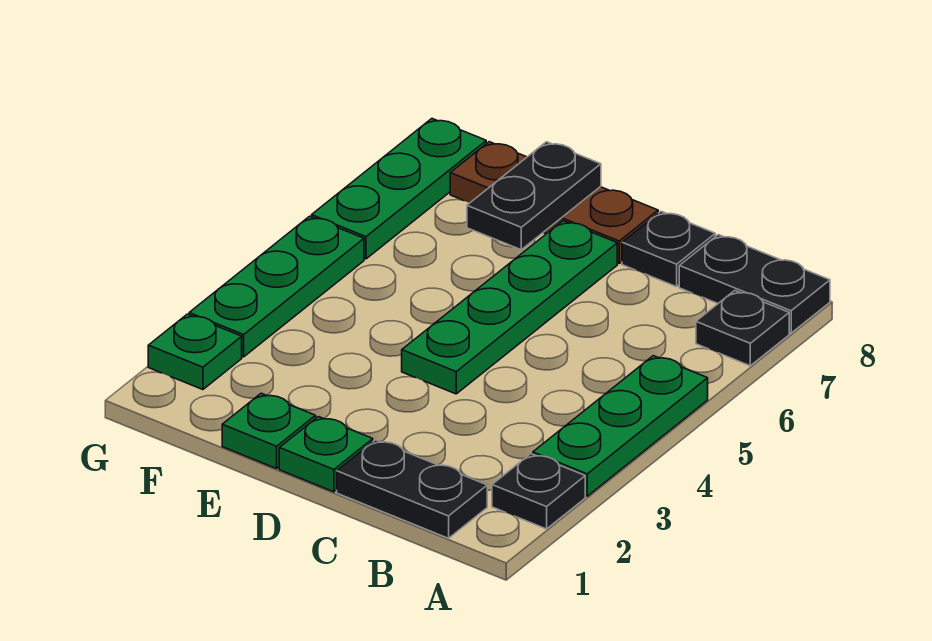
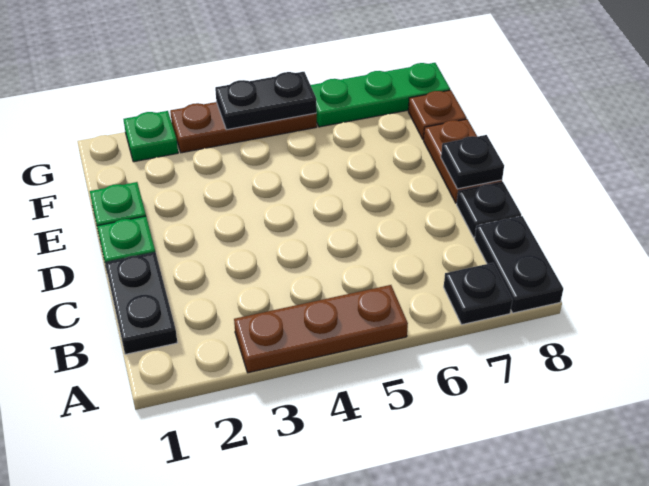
black plate A2 level 1 -> black plate D8 level 2
green plate A3:A5 level 1 -> brown plate A3:A5 level 1
green plate D4:D7 level 1 -> none
black plate E7:E8 level 2 -> black plate G4:G5 level 2
green plate G3:G5 level 1 -> brown plate G3:G5 level 1

